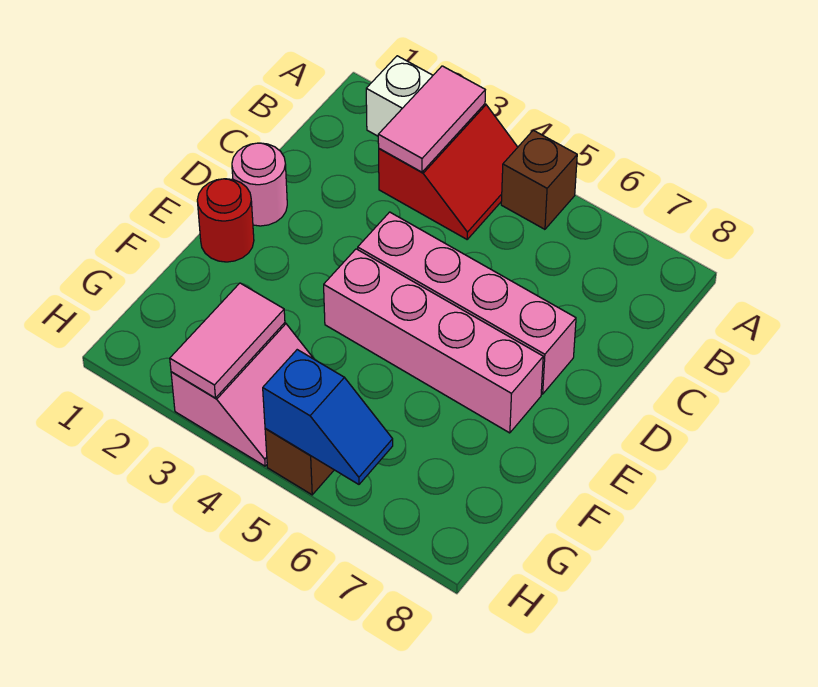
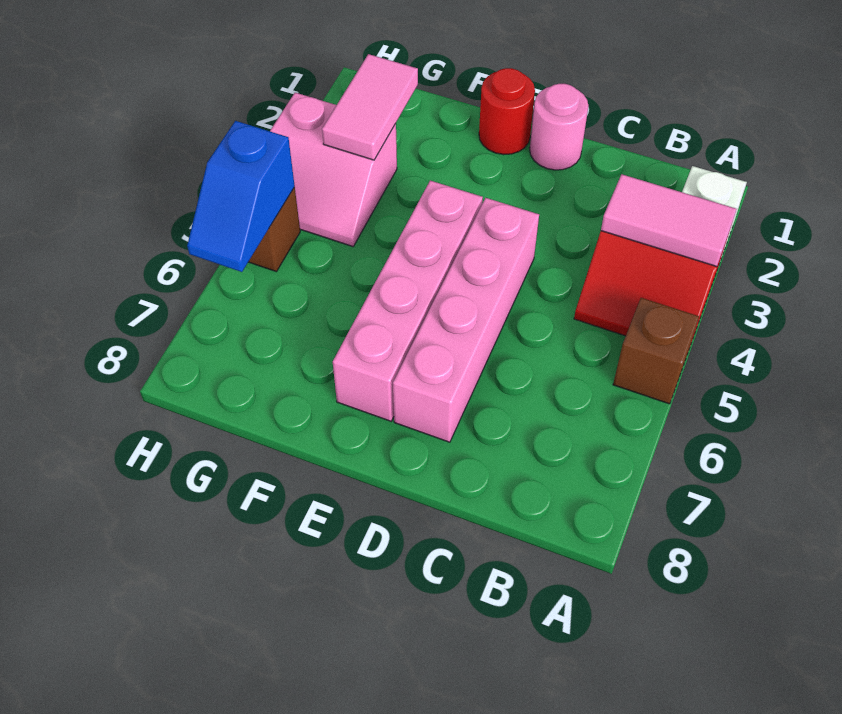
pink tile G3:H3 level 2 -> pink tile G2:G3 level 2

